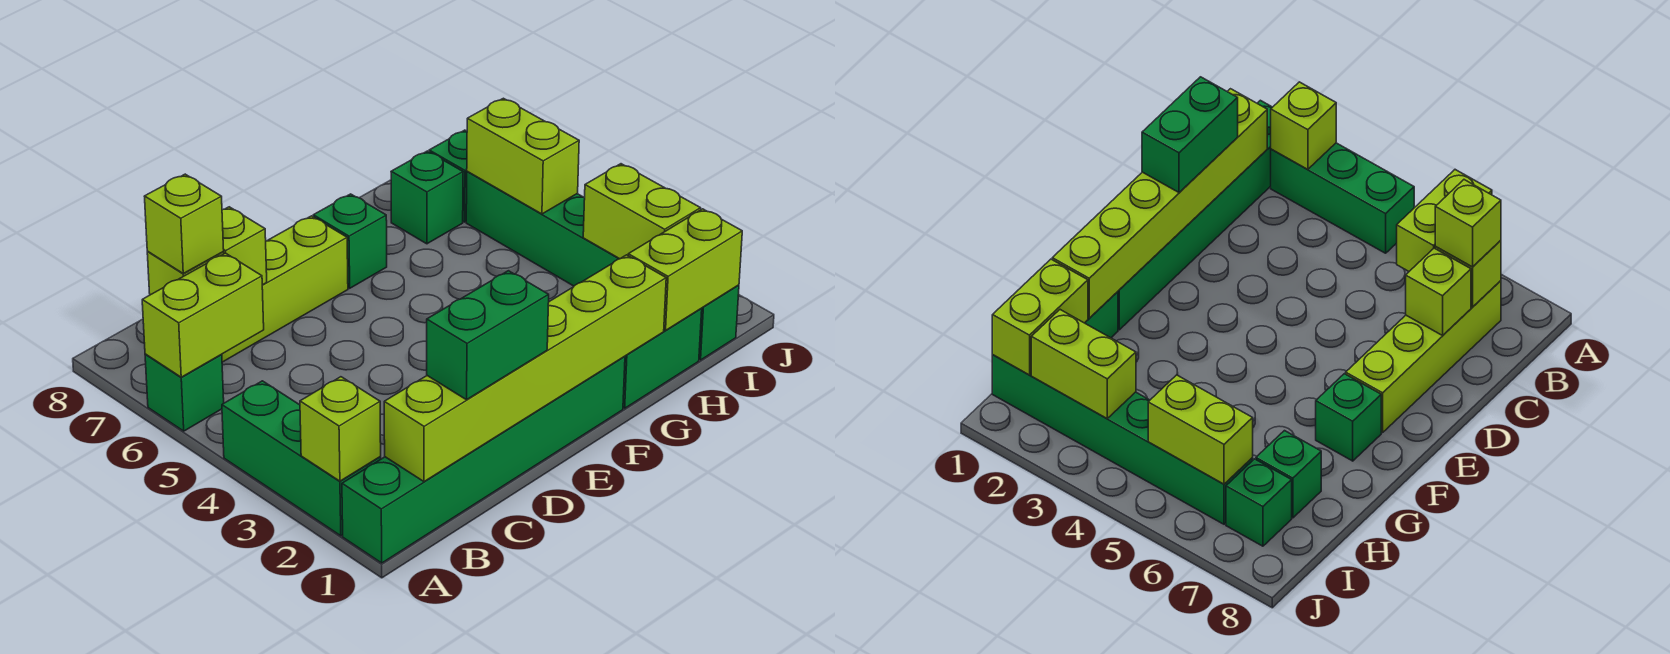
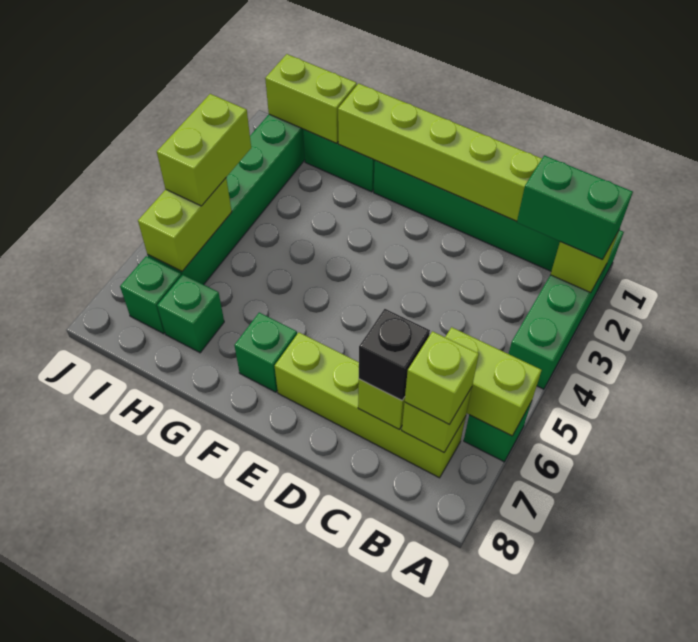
green brick C1:D1 level 3 -> green brick A2:B2 level 3
none -> black brick C7 level 3
lime brick I2:I3 level 2 -> lime brick I4:I5 level 3

